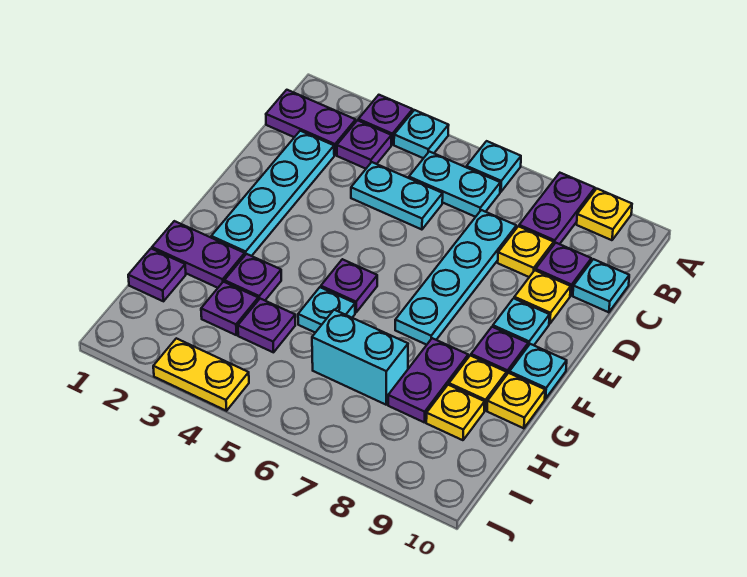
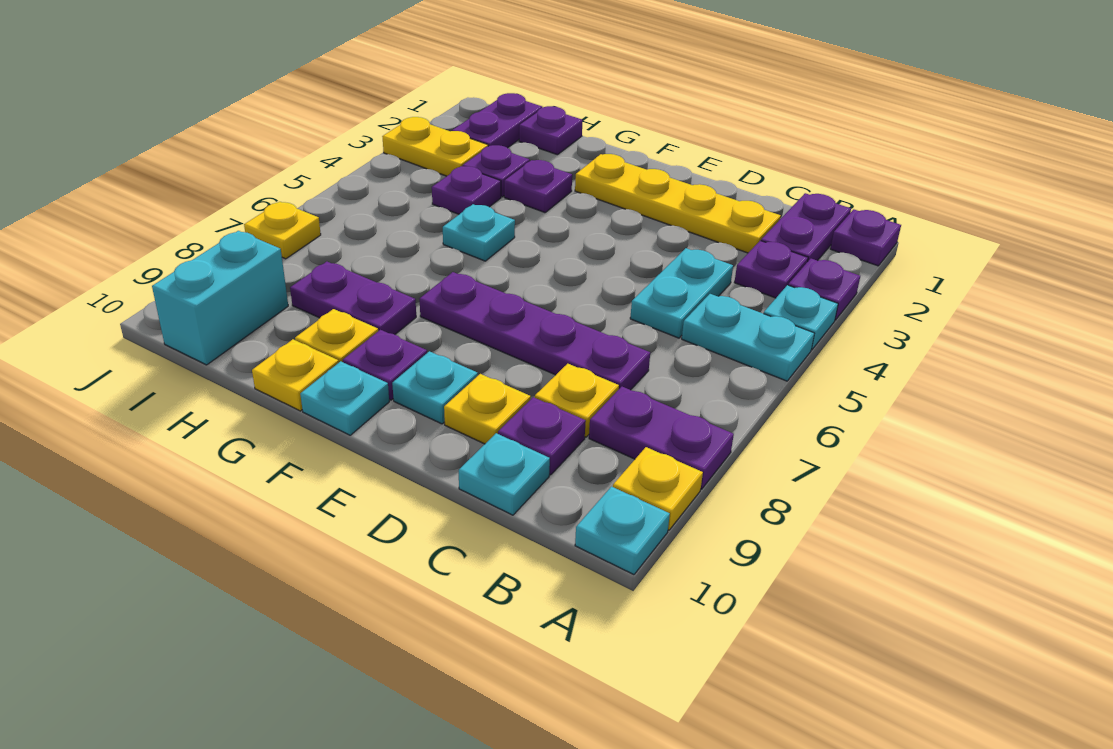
cyan plate A6 level 1 -> cyan plate A10 level 1
cyan plate B5:B6 level 1 -> cyan plate A5:B5 level 1
cyan plate C2:F2 level 1 -> yellow plate C2:F2 level 1
cyan plate C7:F7 level 1 -> purple plate C7:F7 level 1
purple plate F5 level 1 -> purple plate A1 level 1
purple plate G1:G2 level 1 -> purple plate I1:I2 level 1
cyan brick H6:H7 level 1 -> cyan brick I9:I10 level 1
yellow plate H9 level 1 -> yellow plate J7 level 1
yellow plate J3:J4 level 1 -> yellow plate I3:J3 level 1

